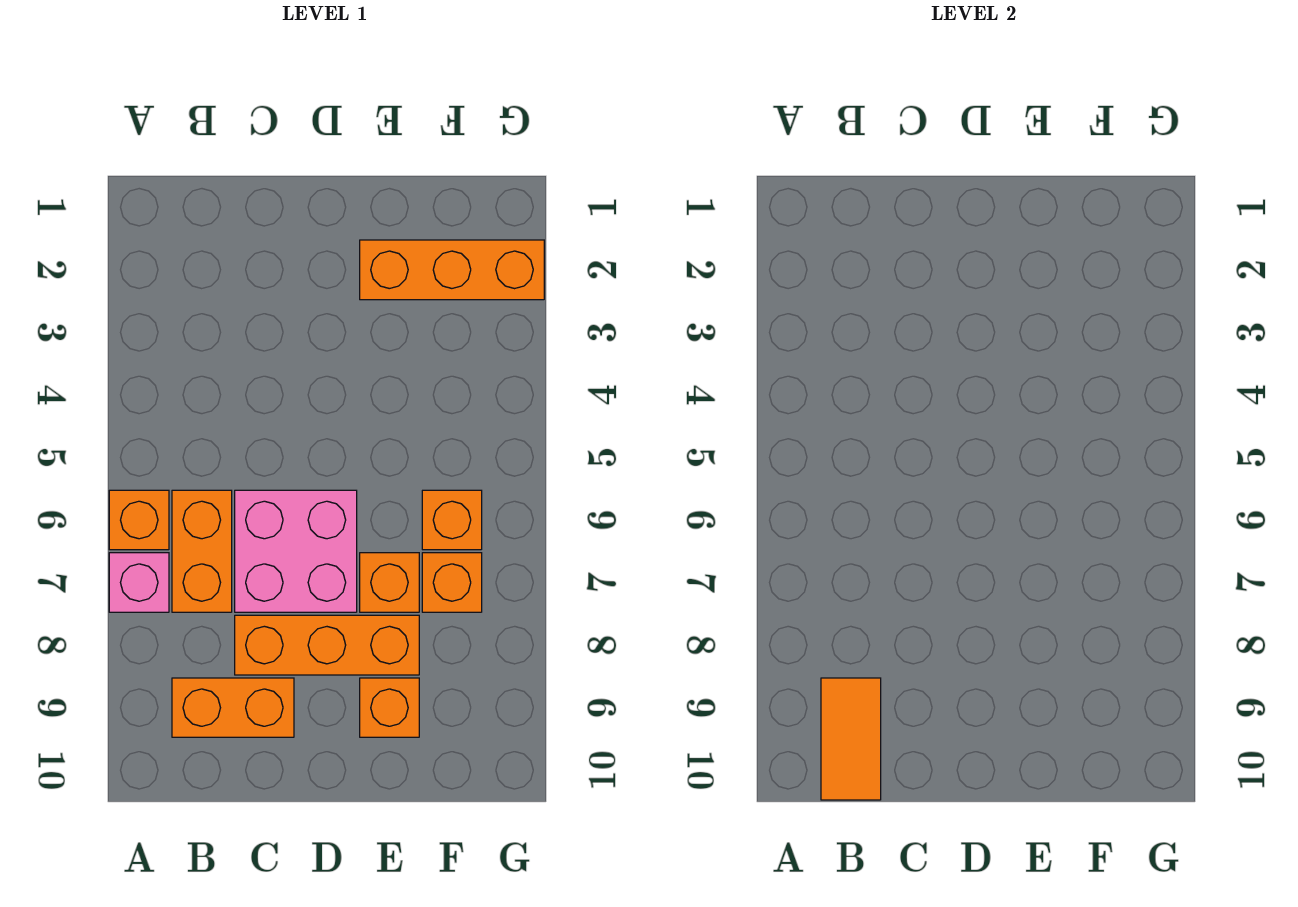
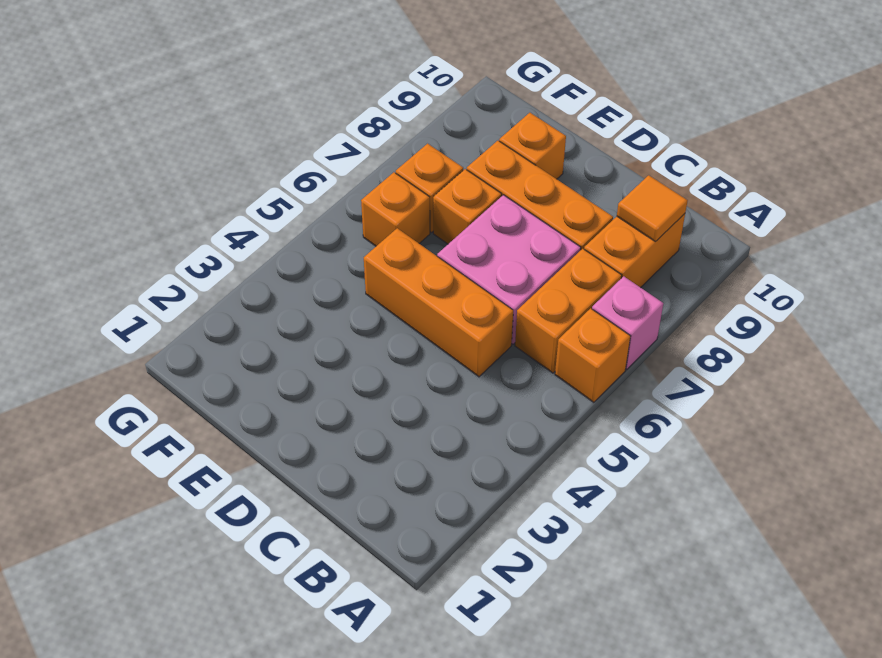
orange brick B9:C9 level 1 -> orange brick B8:B9 level 1
orange tile B9:B10 level 2 -> orange tile B9 level 2
orange brick E2:G2 level 1 -> orange brick C5:E5 level 1

